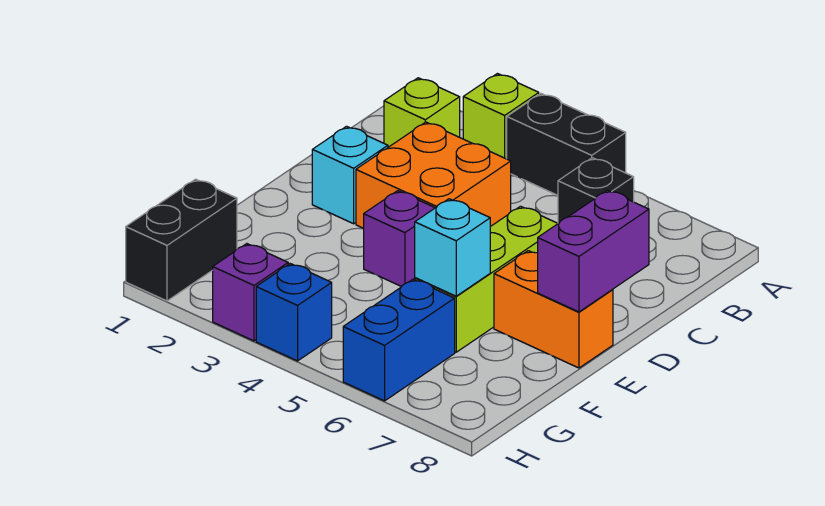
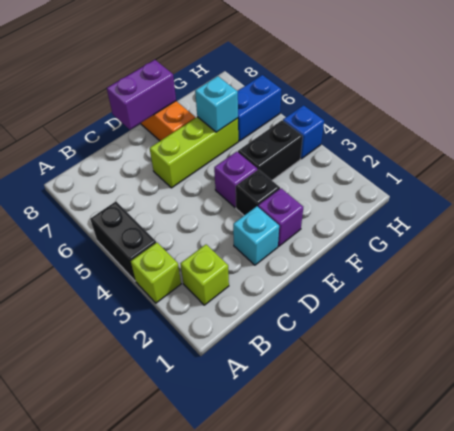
black brick B6 level 1 -> black brick E3 level 1
orange brick C3:D4 level 1 -> none
black brick G1:H1 level 1 -> black brick F4:G4 level 1
purple brick H3 level 1 -> purple brick E2 level 1

